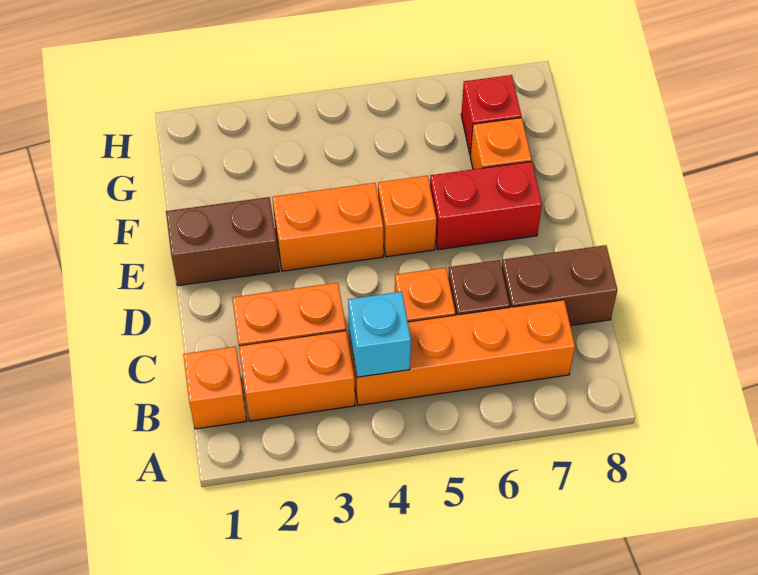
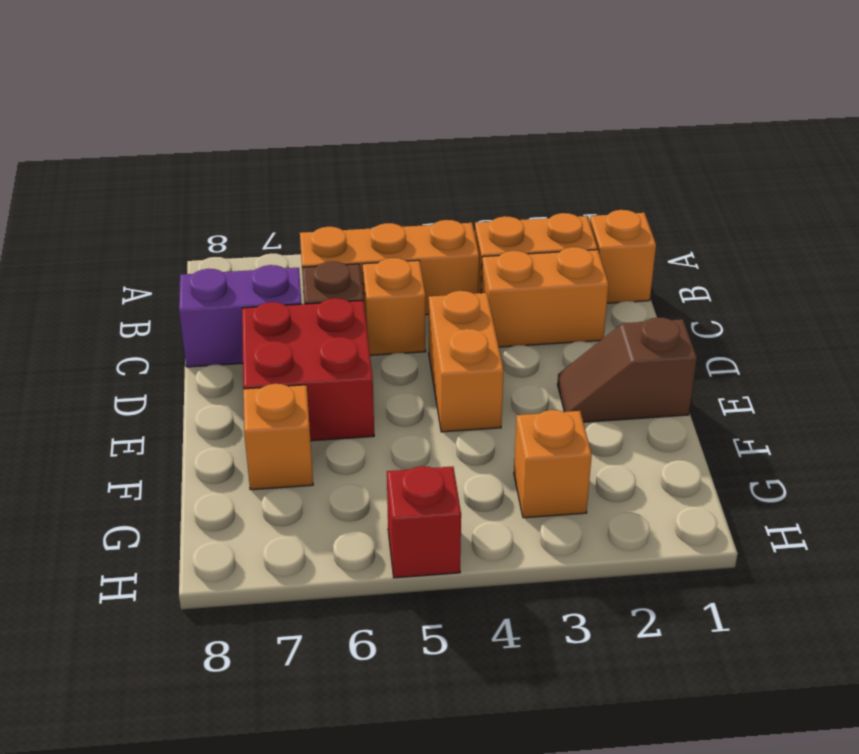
orange brick B4:B7 level 1 -> orange brick B4:B6 level 1
cyan brick B4 level 2 -> none
brown brick C7:C8 level 1 -> purple brick C7:C8 level 1
brown brick E1:E2 level 1 -> brown slope E1:E2 level 1 top 1
orange brick E3:E4 level 1 -> orange brick D4:E4 level 1
orange brick E5 level 1 -> orange brick G3 level 1
red brick E6:E7 level 1 -> red brick D6:E7 level 1
red brick G7 level 1 -> red brick H5 level 1

